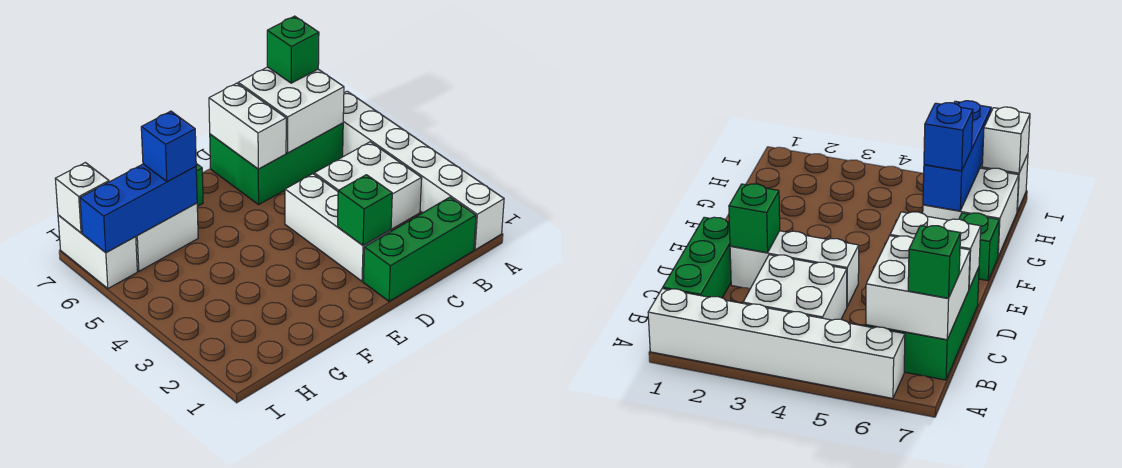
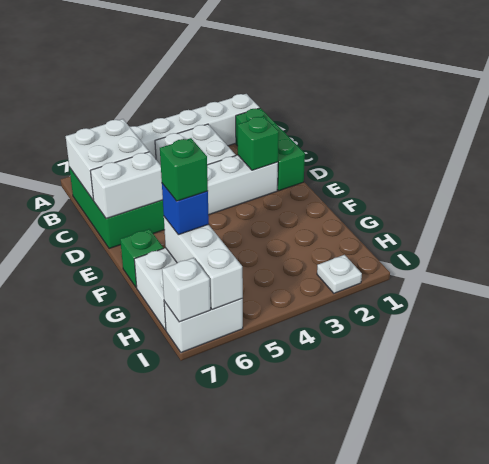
green brick B7 level 3 -> green brick G6 level 4
blue brick G6:I6 level 2 -> white brick G6:I6 level 2
none -> white plate I2 level 1

